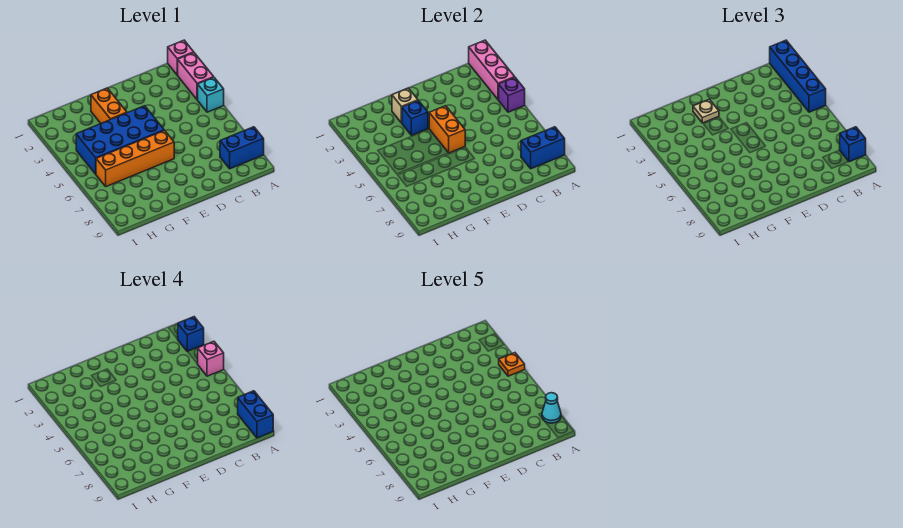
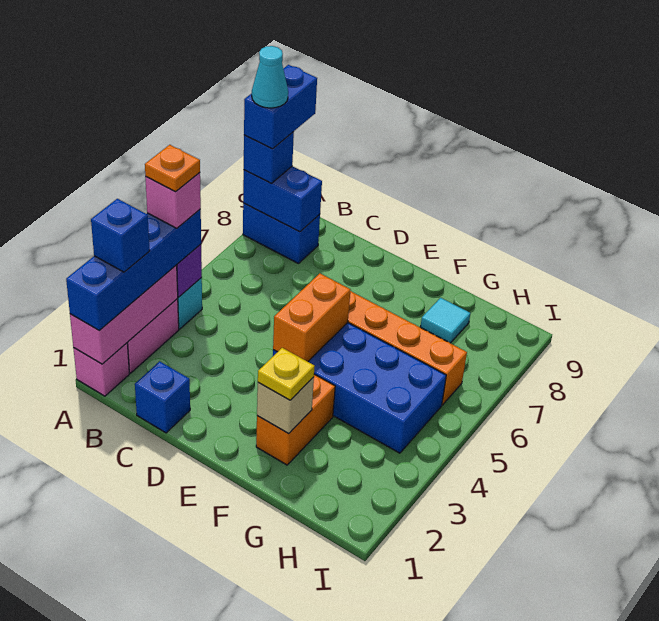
tan plate F2 level 3 -> yellow plate F2 level 3
blue brick F3 level 2 -> blue brick C1 level 1
none -> cyan tile G8 level 1

